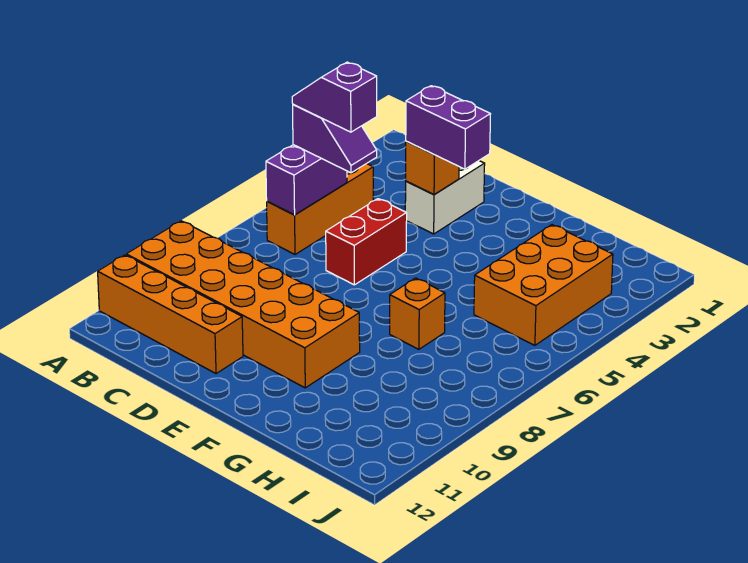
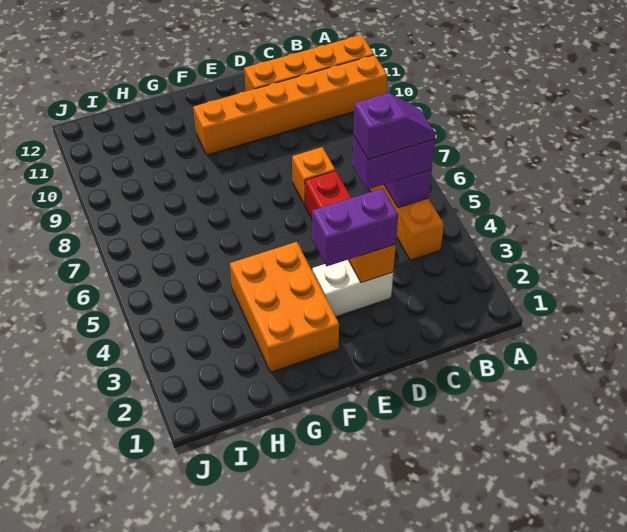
orange brick A9:F10 level 1 -> orange brick A10:F10 level 1
purple slope B5:C5 level 3 top B -> purple brick B5:C5 level 3
white brick D2:D3 level 1 -> white brick D3:E3 level 1
orange brick G7 level 1 -> orange brick D7 level 1
orange brick H3:I5 level 1 -> orange brick F2:G4 level 1

